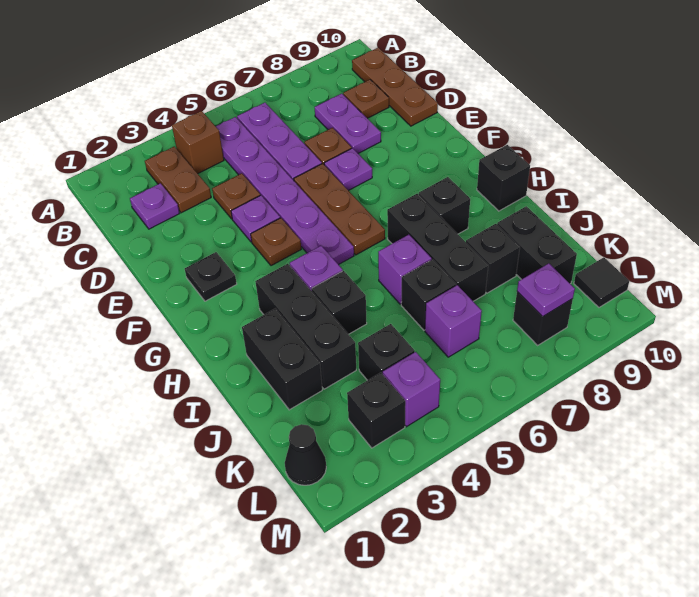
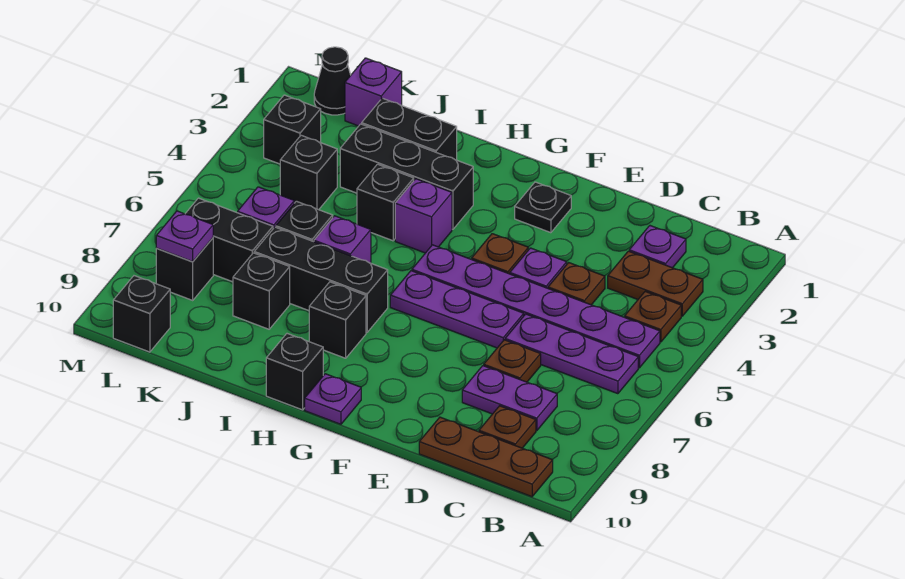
brown brick B4 level 1 -> brown plate B4 level 1
brown plate E6:G6 level 1 -> purple plate E6:G6 level 1
purple plate E7 level 1 -> purple plate G10 level 1
black brick J9:K9 level 1 -> black brick K7:L7 level 1
purple brick L4 level 1 -> purple brick K1 level 1
black tile L10 level 1 -> black brick L10 level 1

